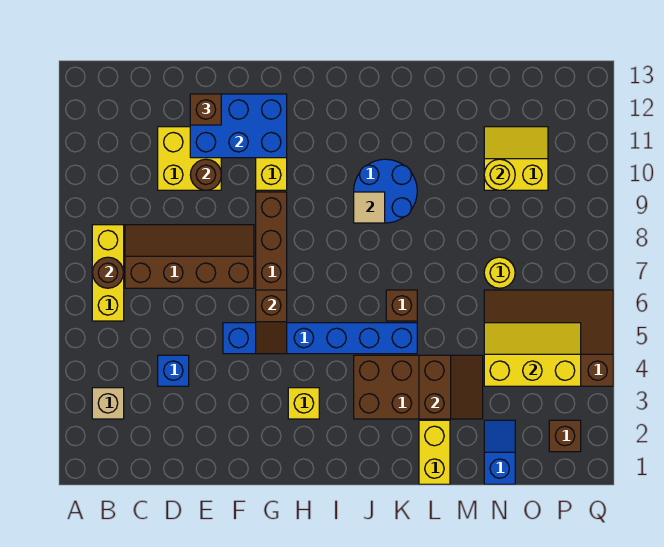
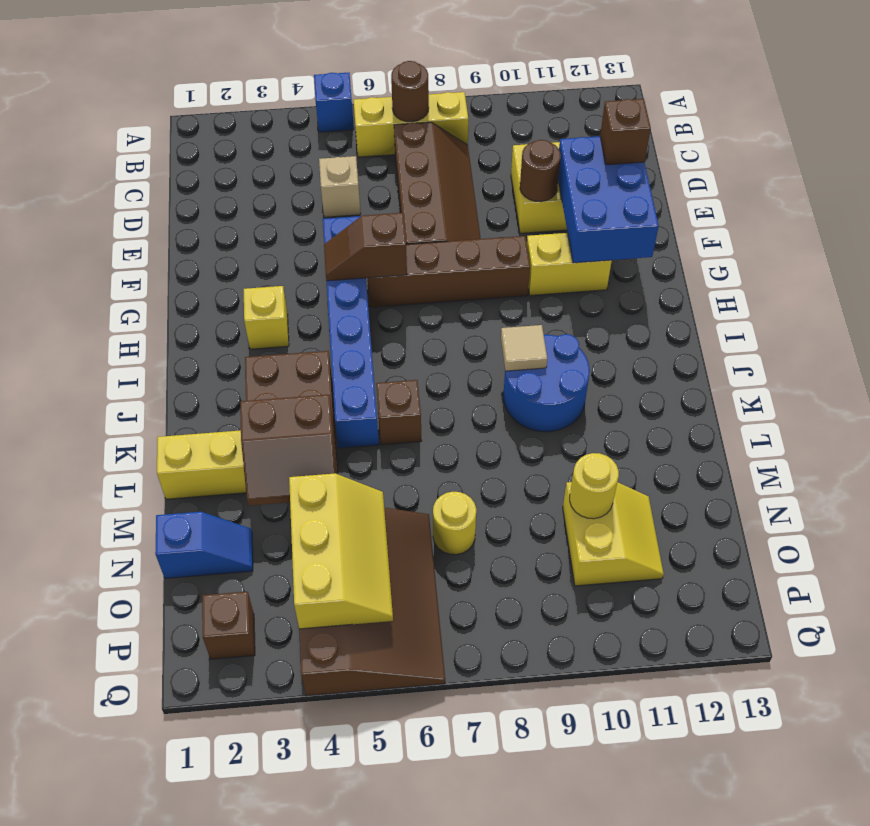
tan brick B3 level 1 -> tan brick D5 level 1
blue brick D4 level 1 -> blue brick A5 level 1

